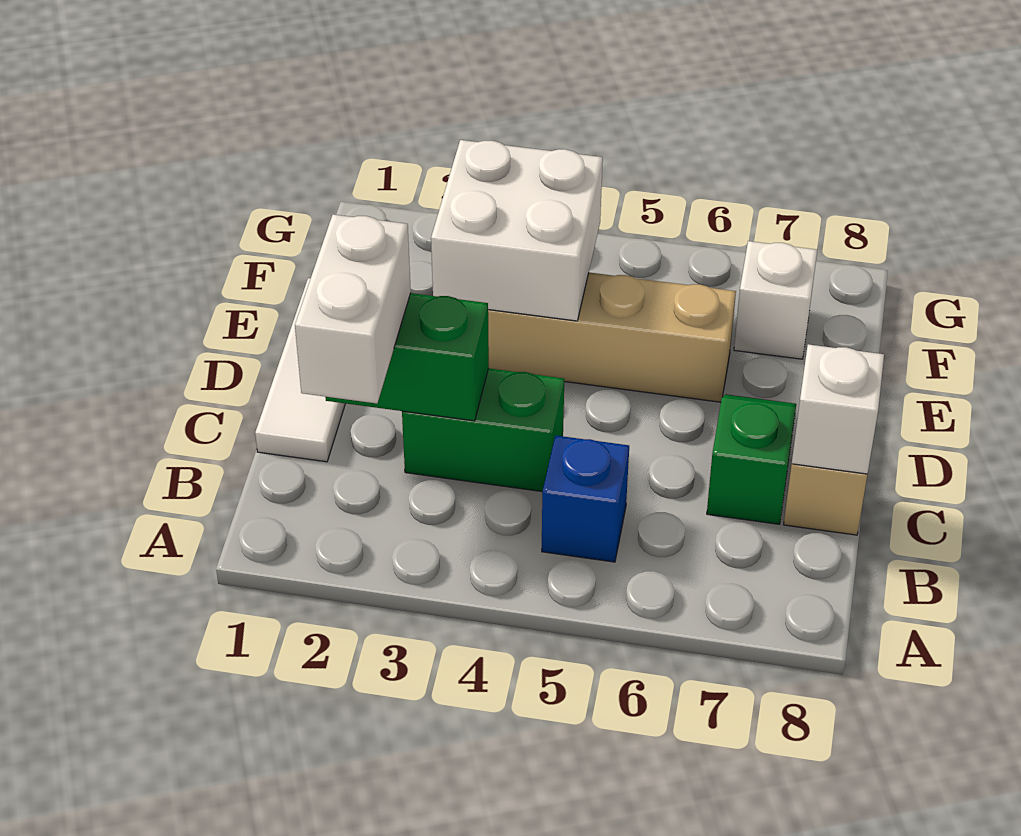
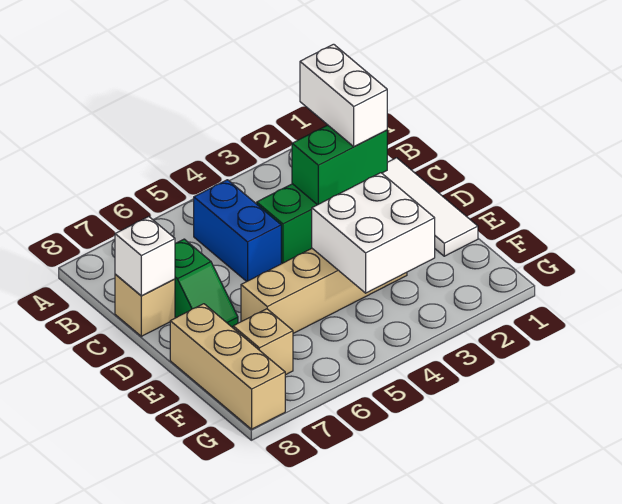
blue brick B5 level 1 -> blue brick B5:C5 level 1
none -> tan brick E8:G8 level 1
white brick F7 level 1 -> tan brick F7 level 1

